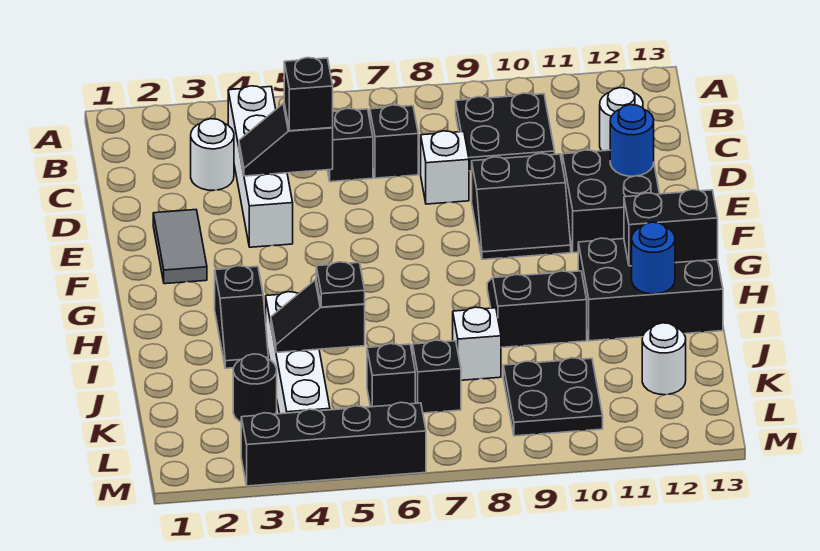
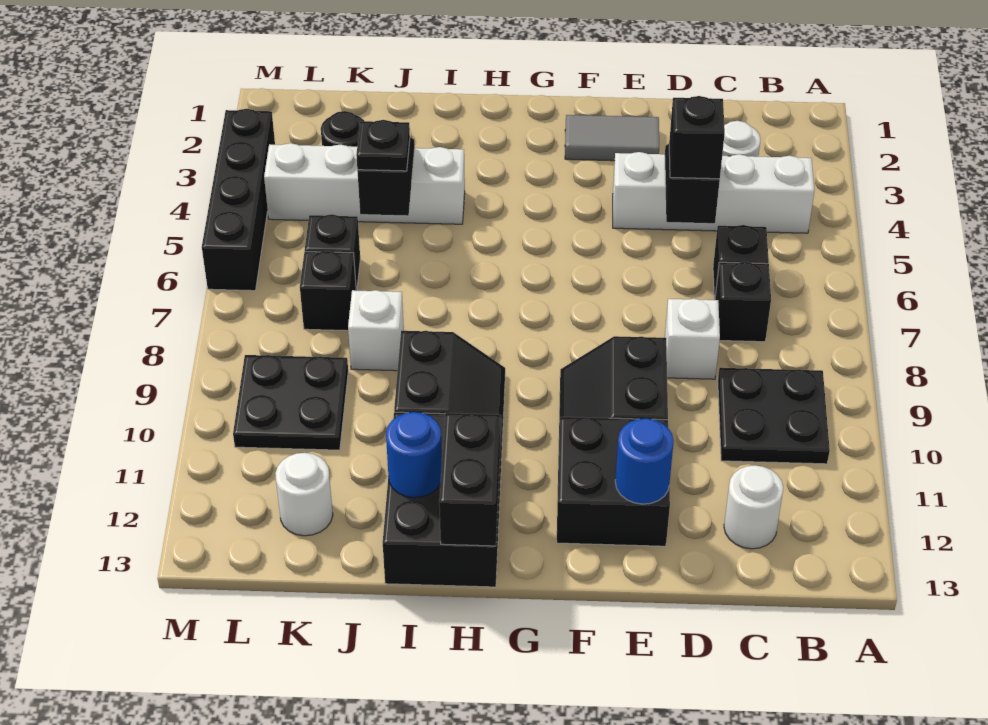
black slope H3:I3 level 1 top H -> none

